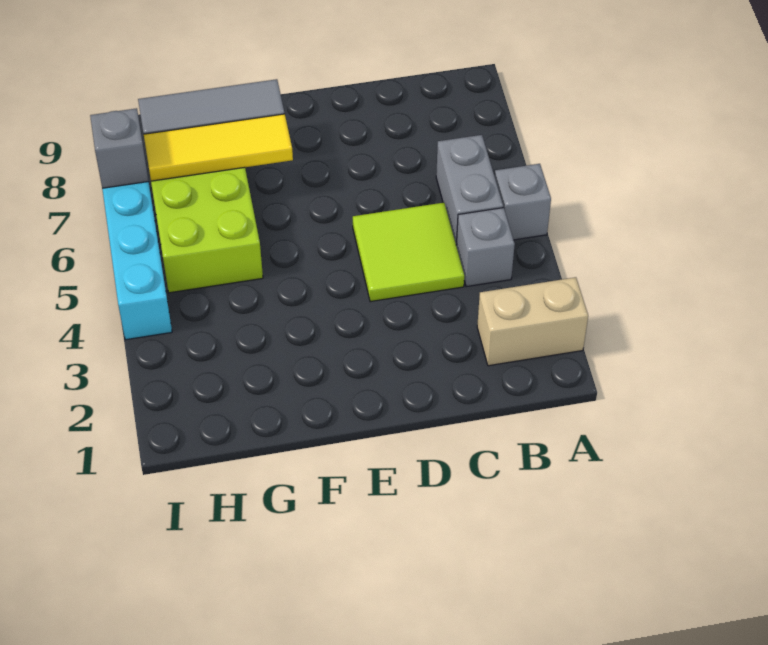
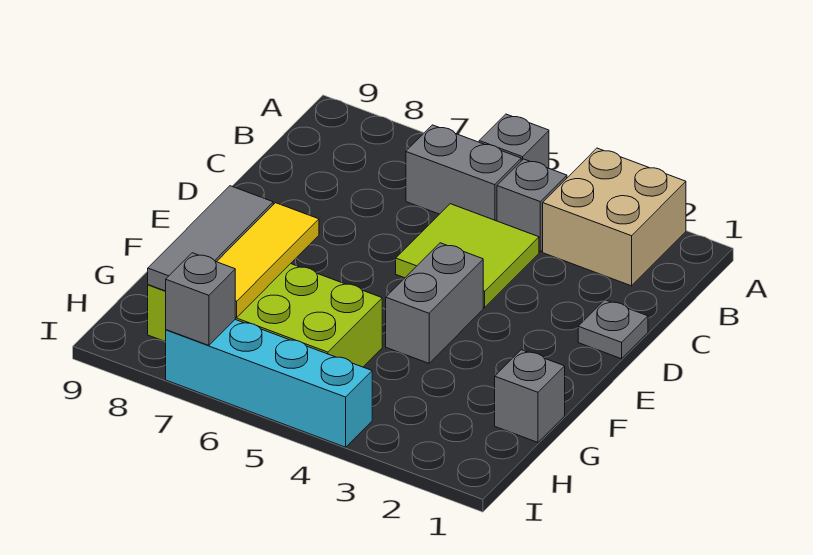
tan brick A2:B2 level 1 -> tan brick A2:B3 level 1
none -> grey plate D1 level 1
none -> grey brick E4:F4 level 1
none -> grey brick G1 level 1

